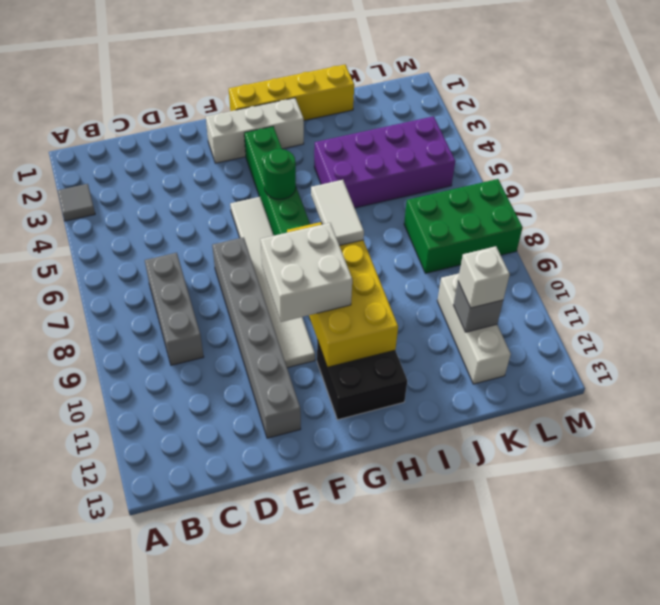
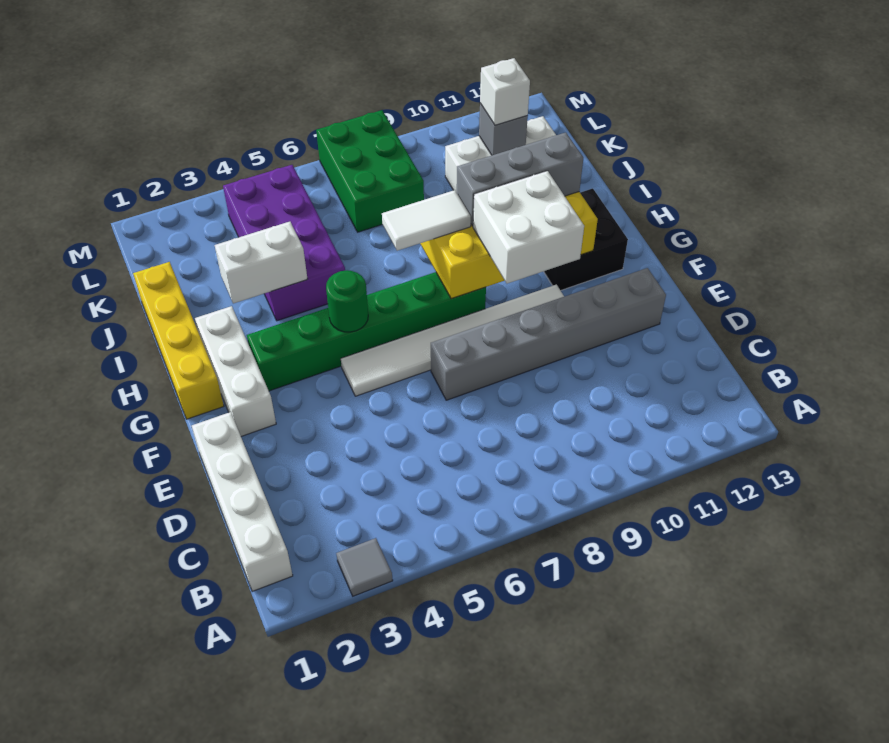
none -> white brick B1:E1 level 1
grey brick C7:C9 level 1 -> grey brick H9:H11 level 3
none -> white brick I3:I4 level 2

